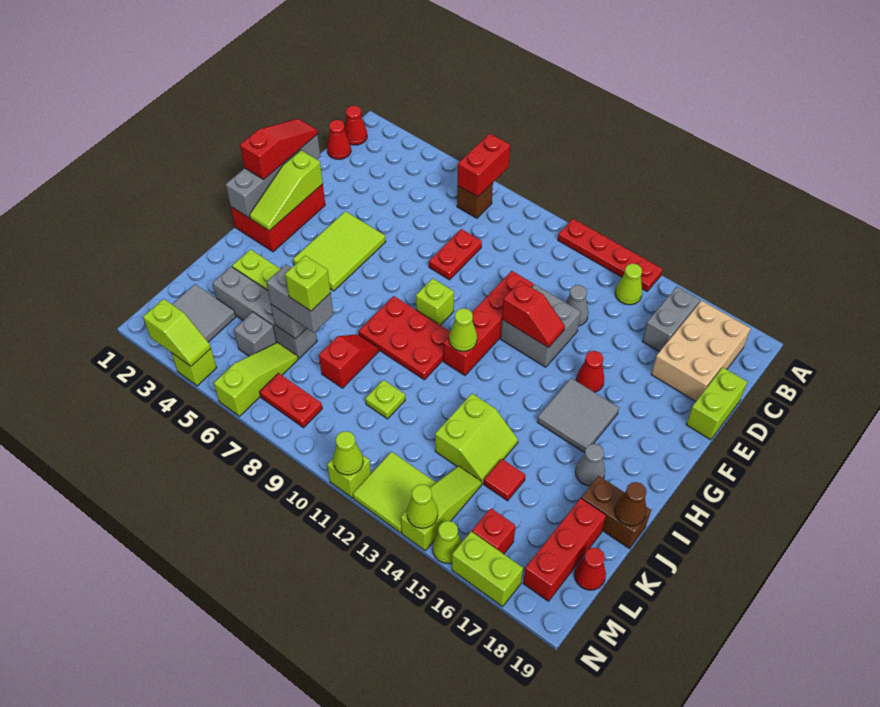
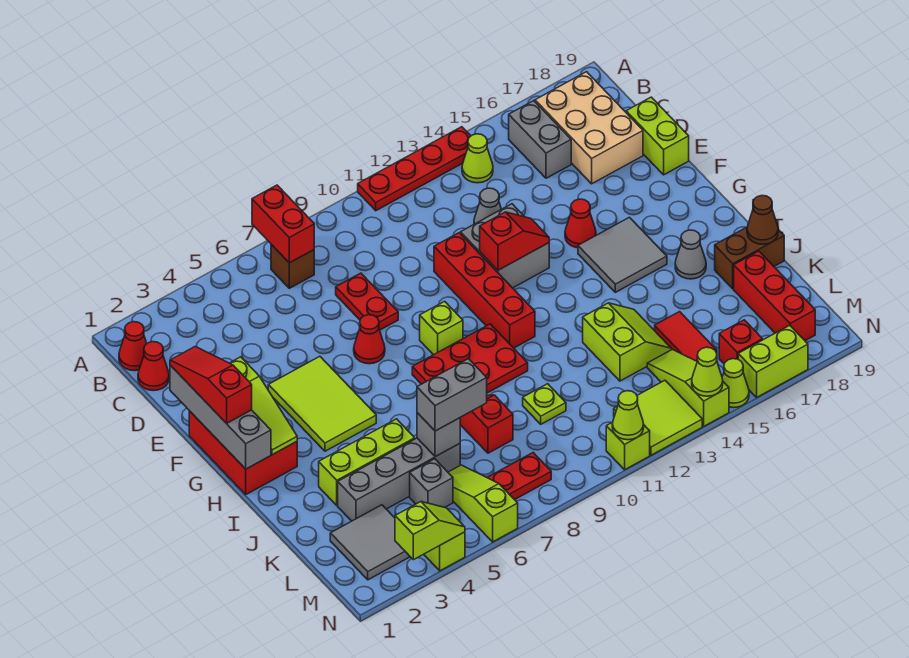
lime cone H11 level 2 -> none
lime brick K7 level 4 -> none
red tile K15 level 1 -> red tile K15:L15 level 1
red cone L19 level 1 -> red cone F7 level 1

